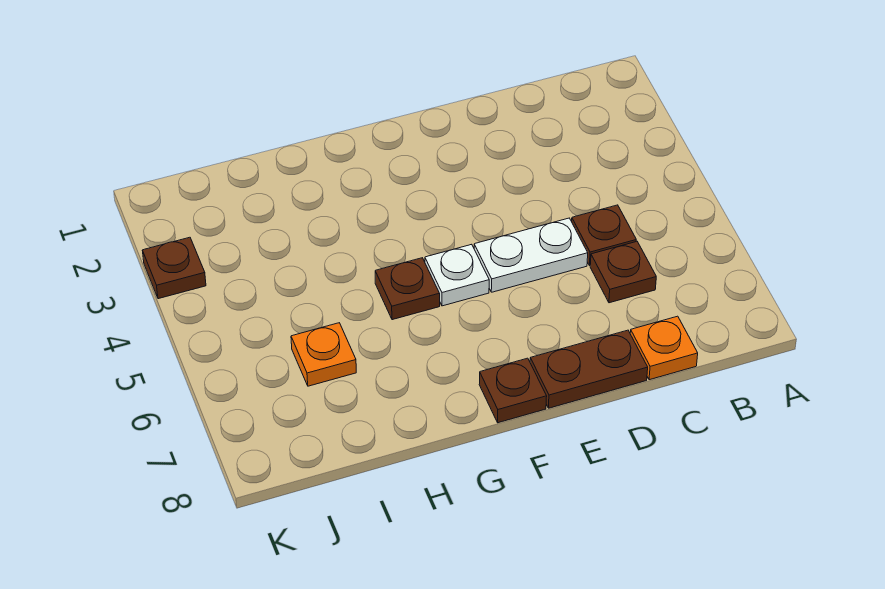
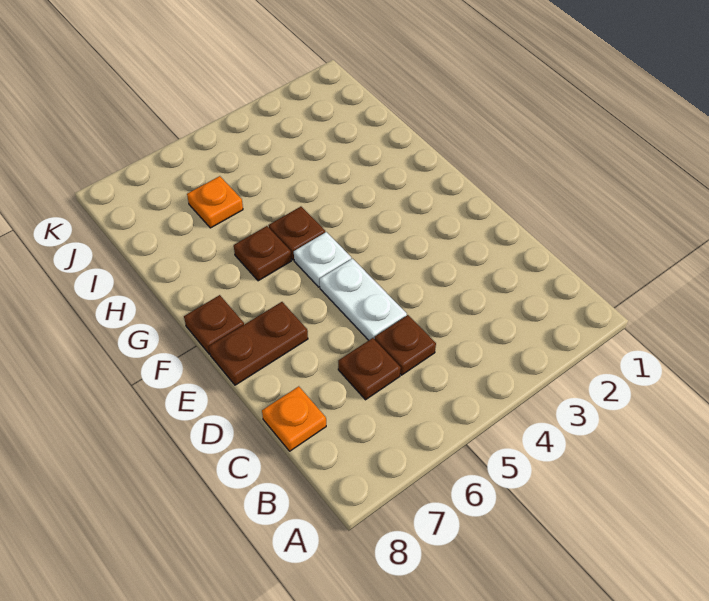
brown plate D8:E8 level 1 -> brown plate E7:E8 level 1
brown plate K3 level 1 -> brown plate G6 level 1

